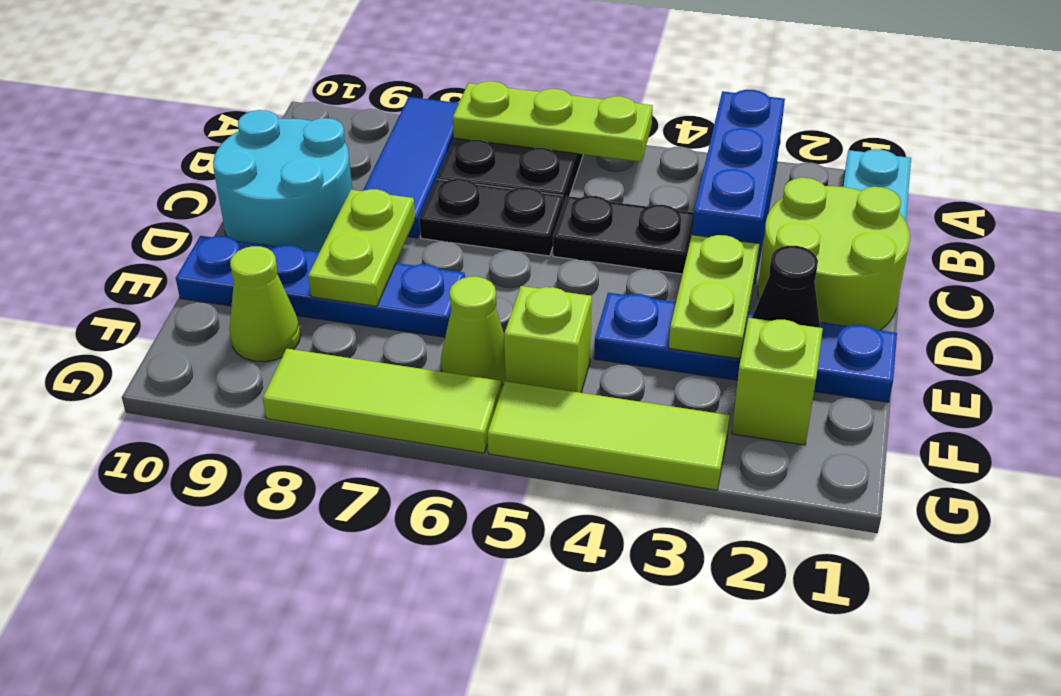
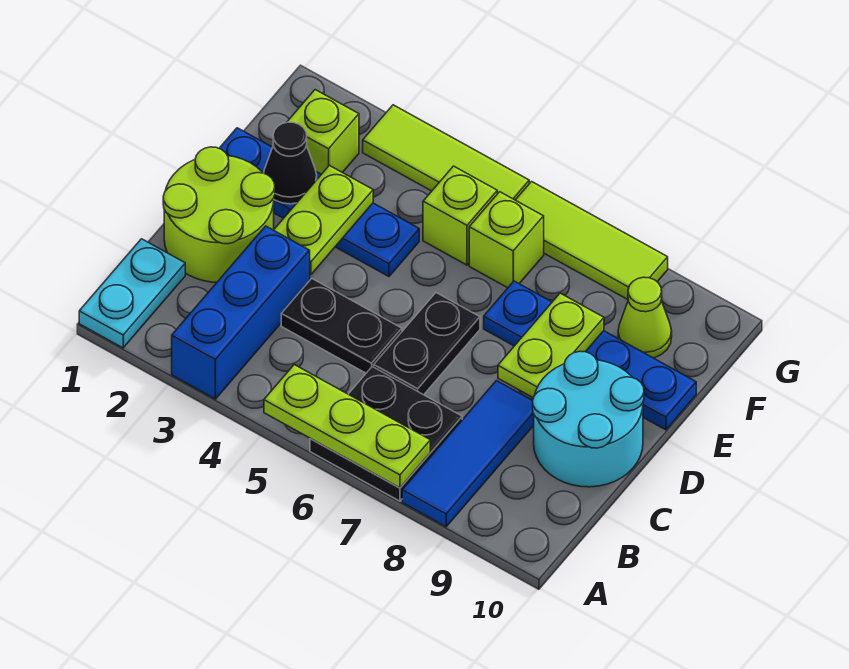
black plate C6:C7 level 1 -> black plate C6:D6 level 1
lime cone F6 level 1 -> lime brick F6 level 1

